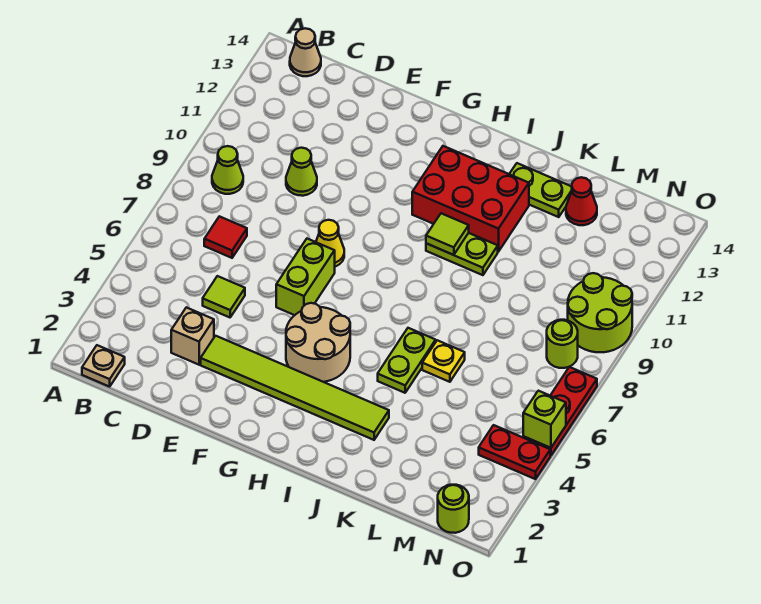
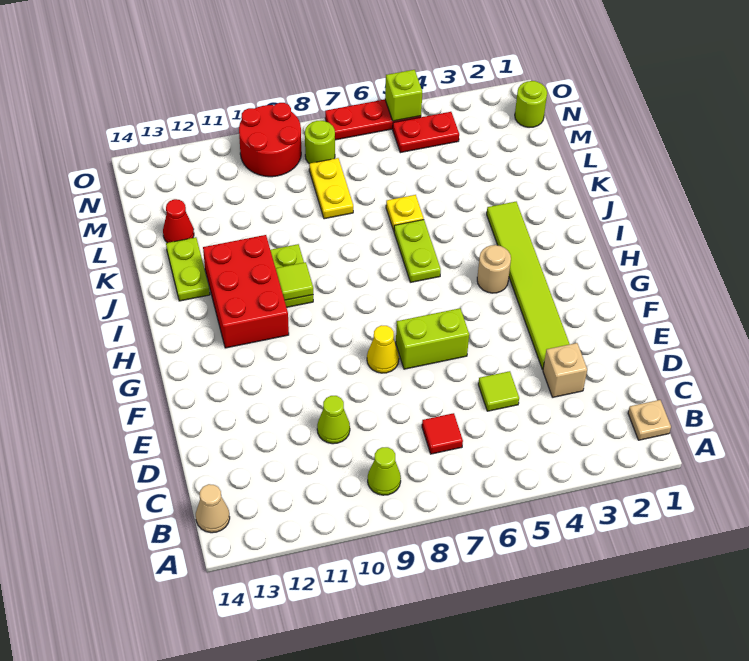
tan round brick G4:H5 level 1 -> tan round brick H4 level 1
lime plate J5:J6 level 1 -> lime plate I6:J6 level 1
none -> yellow plate L8:M8 level 1
red plate N4:O4 level 1 -> red plate N4:N5 level 1
lime round brick N9:O10 level 1 -> red round brick N9:O10 level 1

